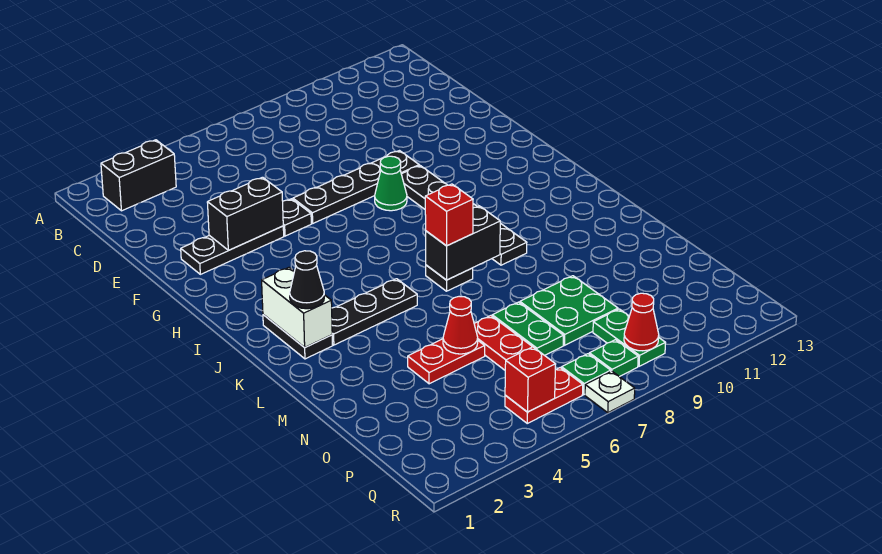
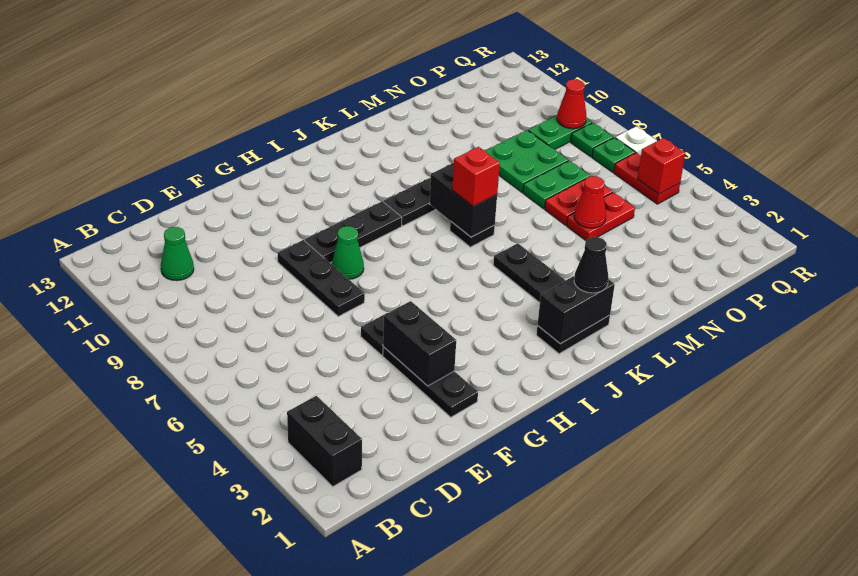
none -> green cone C11 level 1
black plate F6:F9 level 1 -> black plate F7:F9 level 1
white brick J2:K2 level 2 -> black brick J2:K2 level 2
red plate N4:N5 level 1 -> red plate N5:O5 level 1

